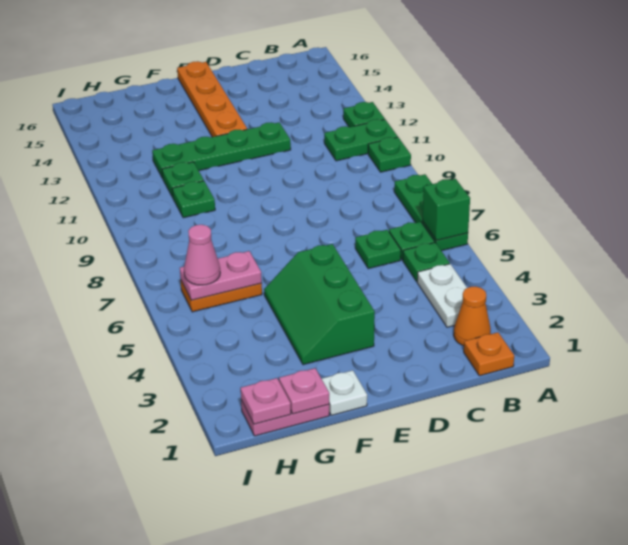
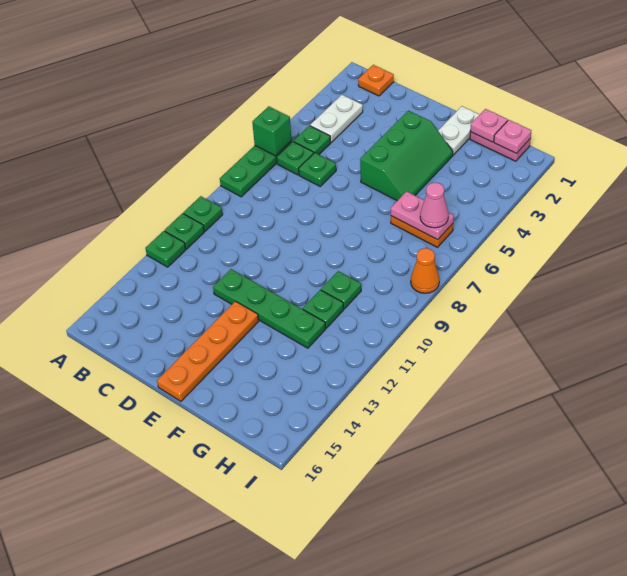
green plate A11:B11 level 1 -> green plate A11 level 1
orange cone B2 level 1 -> orange cone I8 level 1
white plate F1 level 1 -> white plate F1:F2 level 1

